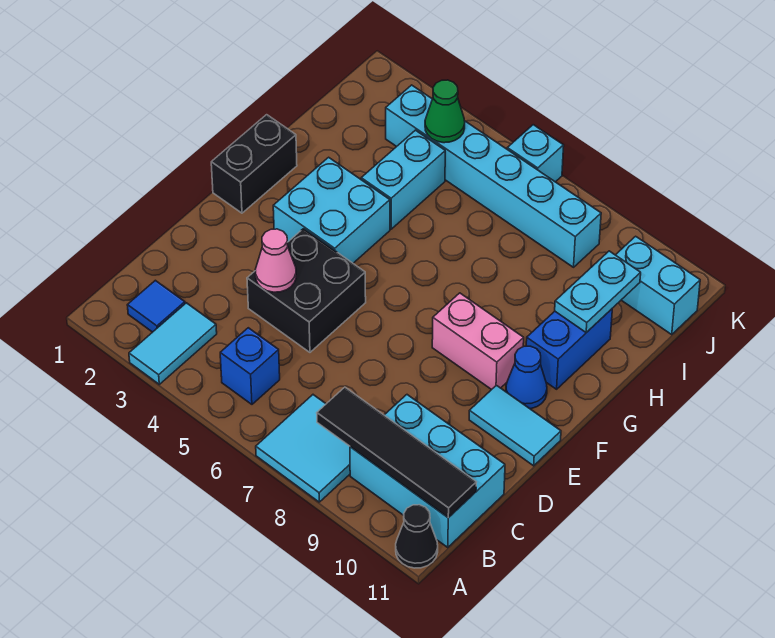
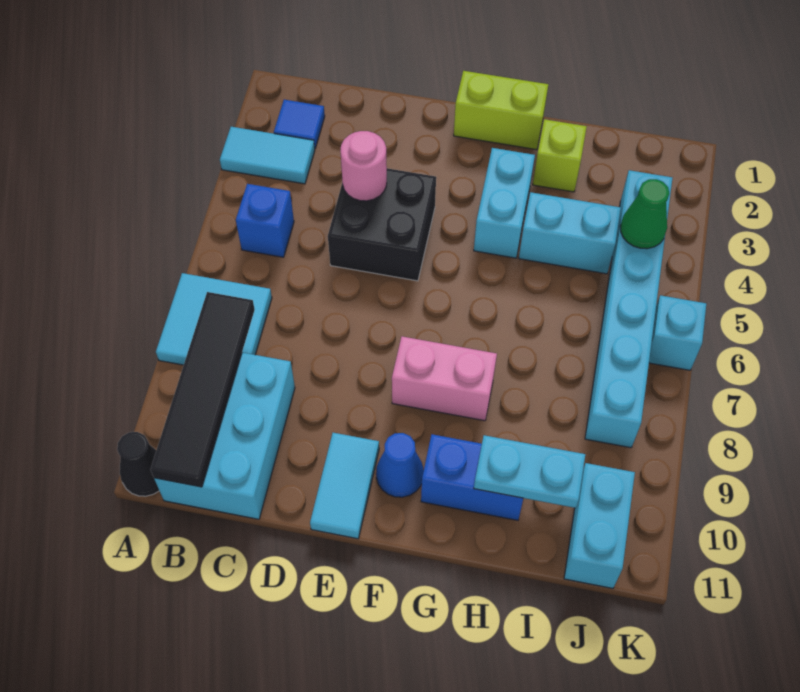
pink cone D4 level 2 -> pink round brick D4 level 2
black brick F1:G1 level 1 -> lime brick F1:G1 level 1
cyan brick F3:G4 level 1 -> cyan brick G3:G4 level 1
pink brick F8:F9 level 1 -> pink brick F8:G8 level 1
none -> lime brick H2 level 1

